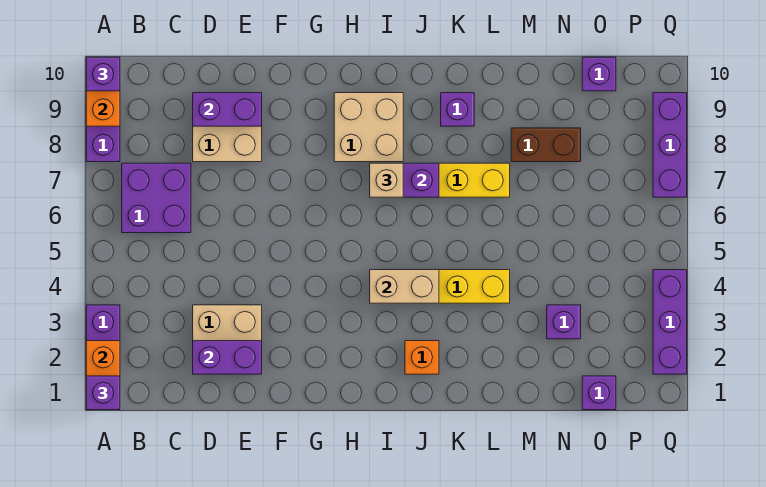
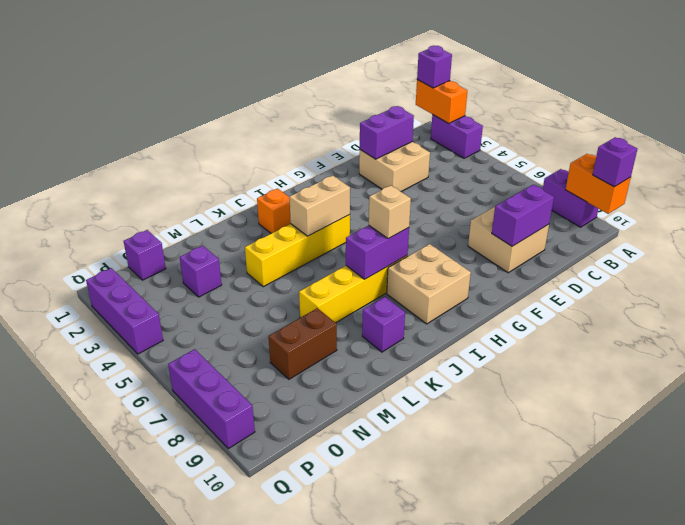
purple brick B6:C7 level 1 -> none
purple brick O10 level 1 -> none

